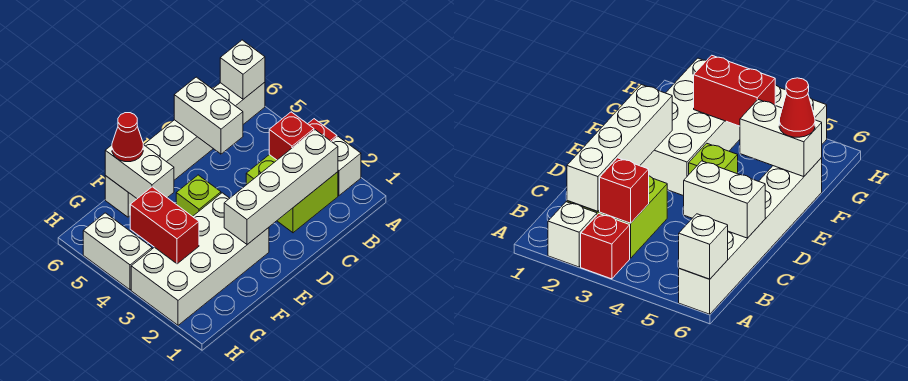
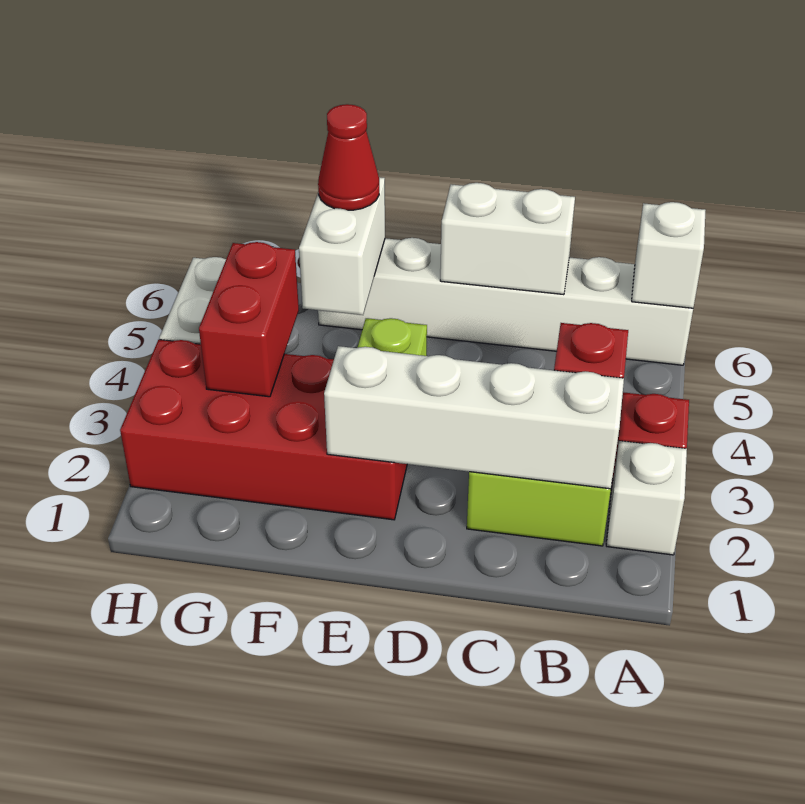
white brick C5:C6 level 2 -> white brick C6:D6 level 2
white brick E2:H3 level 1 -> red brick E2:H3 level 1

